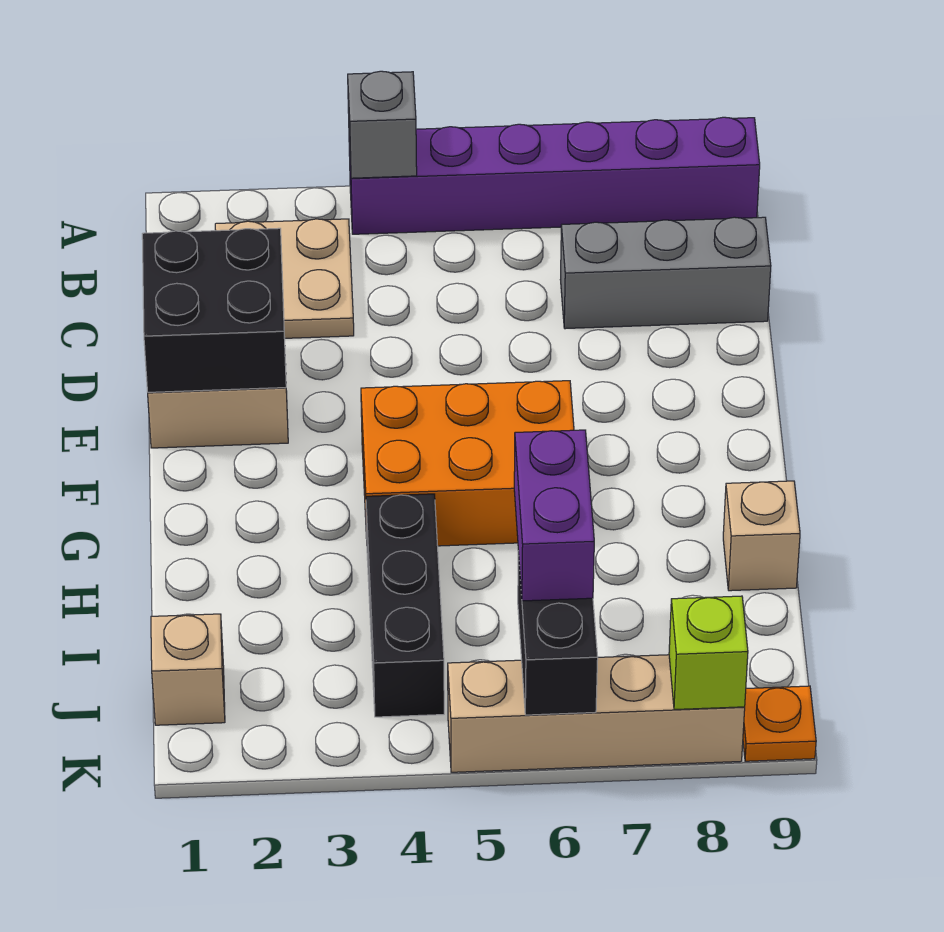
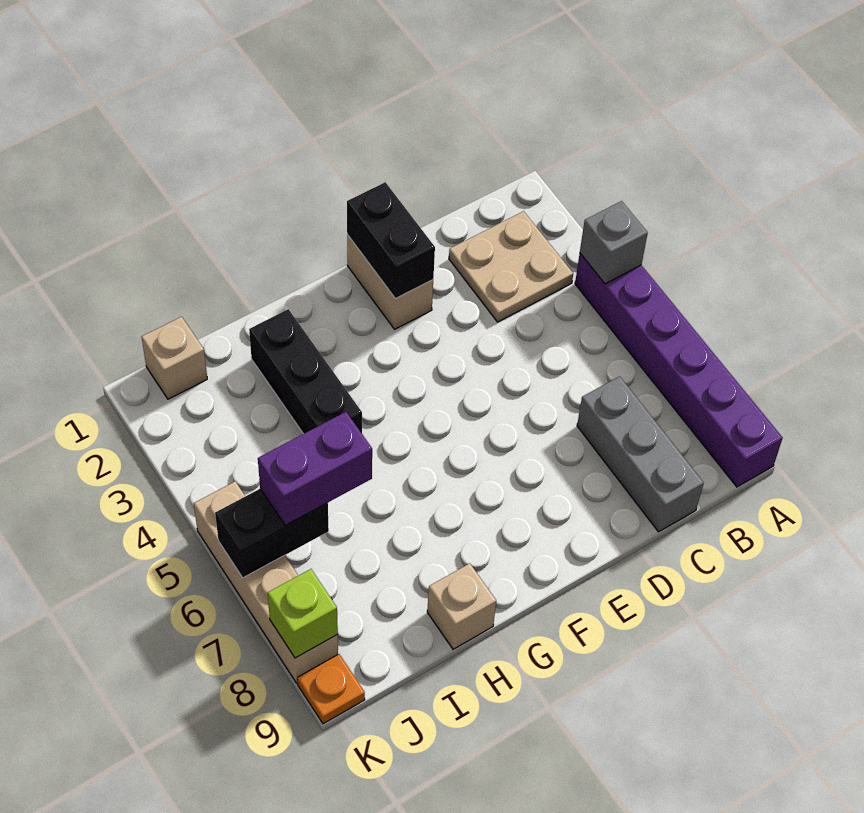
black brick D1:E2 level 2 -> black brick E1:E2 level 2
orange brick F4:G6 level 1 -> none
black brick H4:J4 level 1 -> black brick H2:H4 level 1

